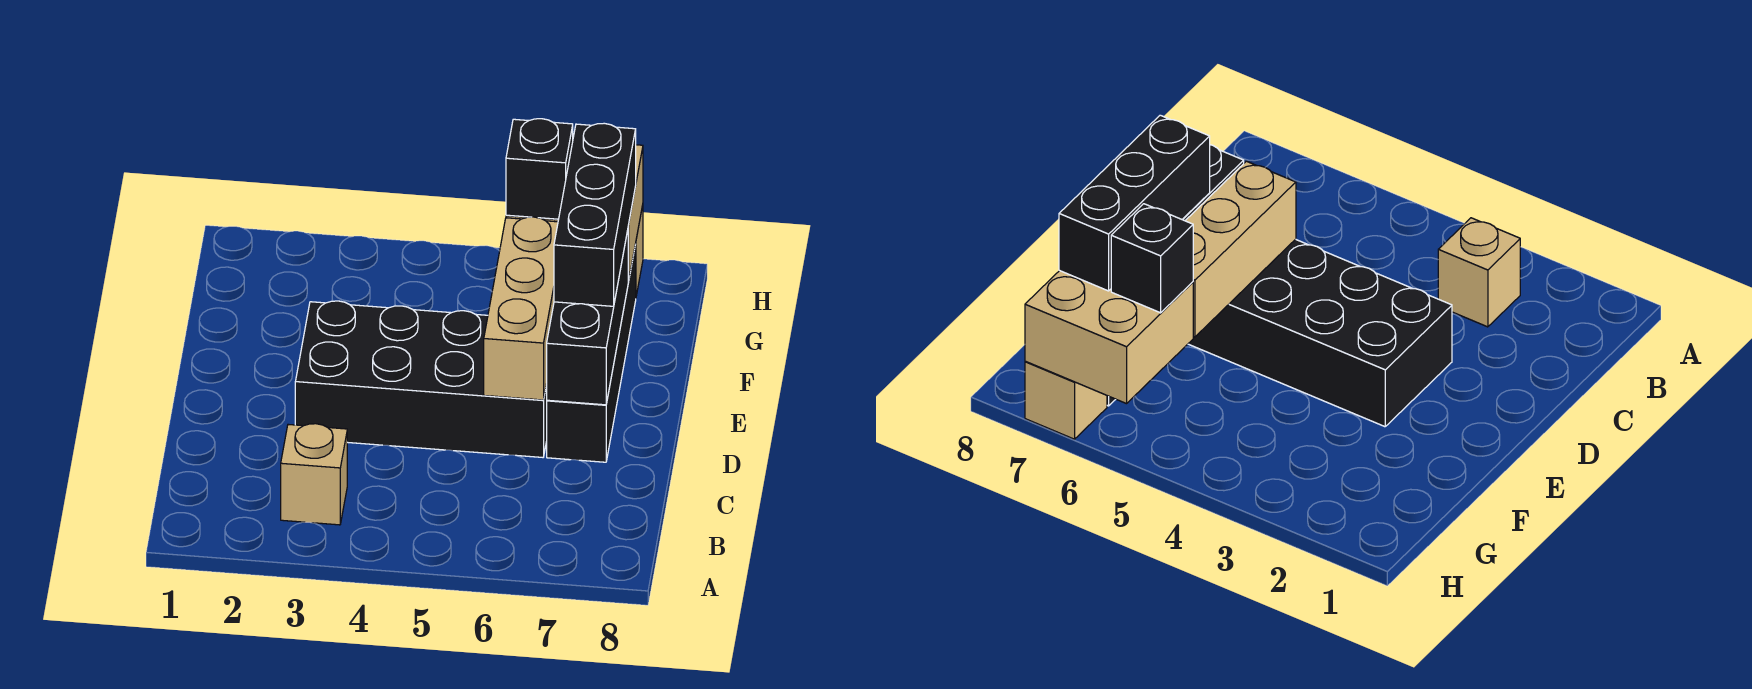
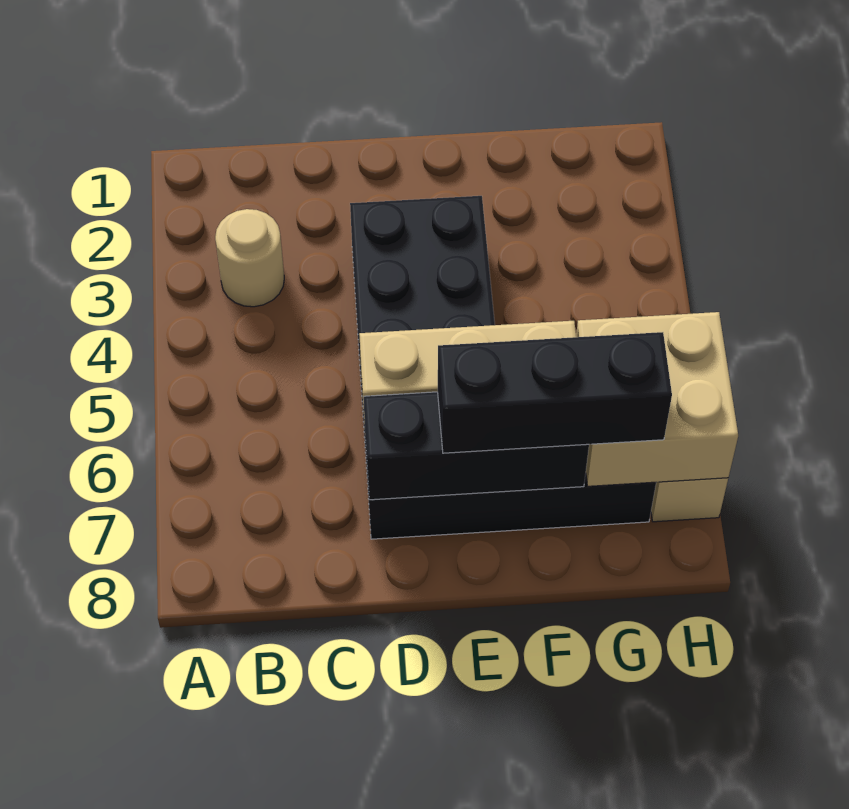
tan brick B3 level 1 -> tan round brick B3 level 1
black brick G6 level 3 -> none

